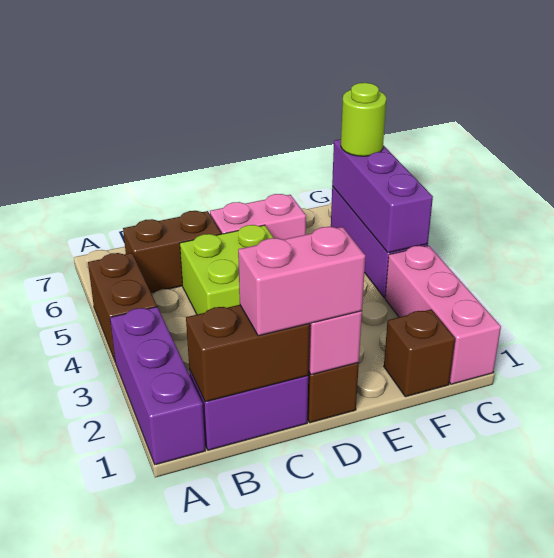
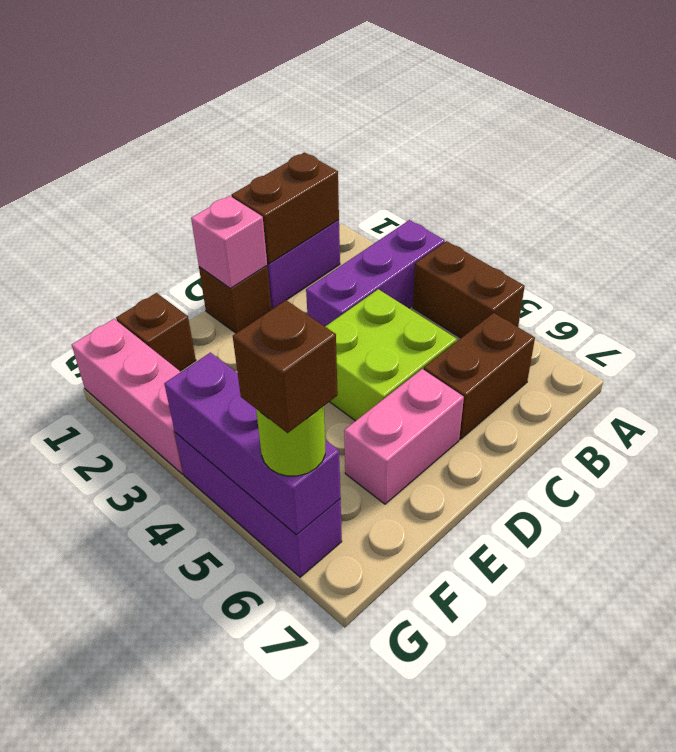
purple brick A1:A3 level 1 -> purple brick A3:C3 level 1
pink brick C1:D1 level 3 -> none
none -> brown brick G6 level 4

